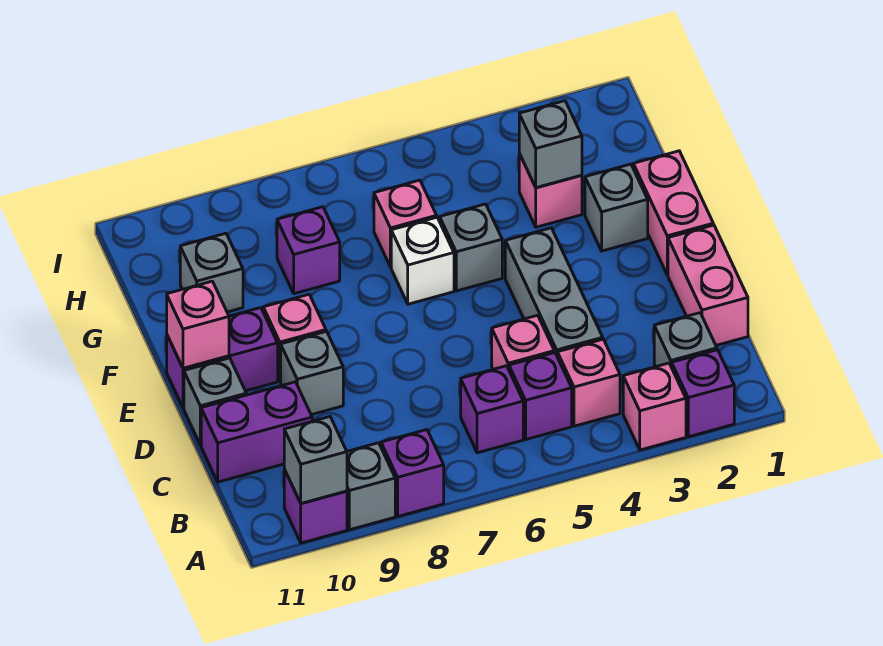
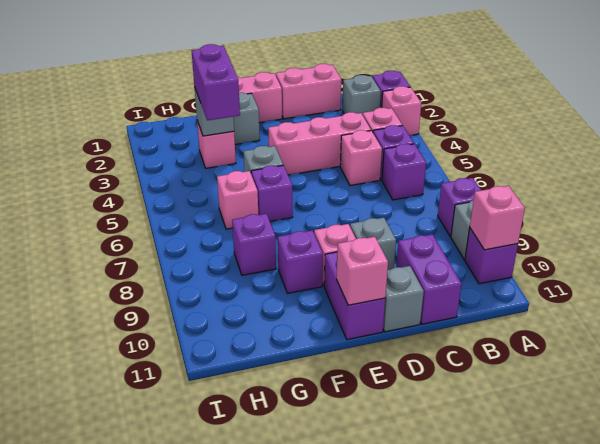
grey brick A10 level 2 -> pink brick A10 level 2
grey brick C4:E4 level 1 -> pink brick C4:E4 level 1
white brick F6 level 1 -> purple brick F6 level 1
none -> purple brick F9 level 1
none -> purple brick G3:G4 level 3
grey brick G10 level 1 -> none

